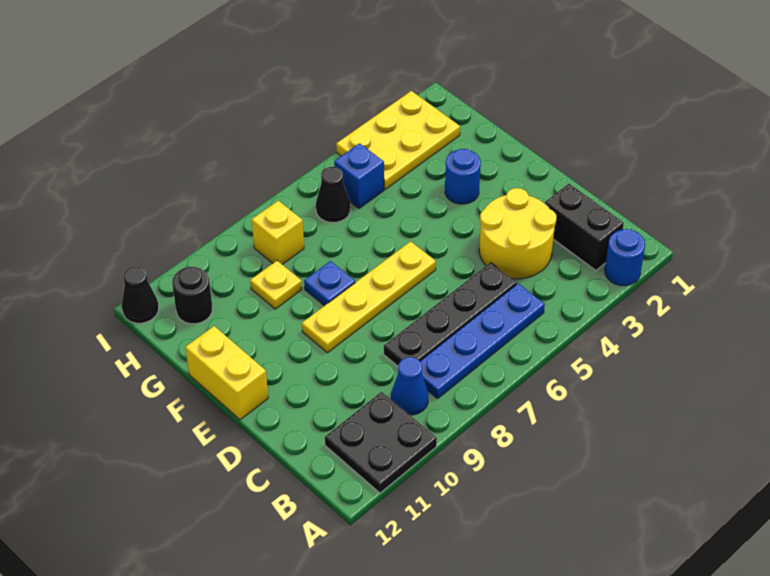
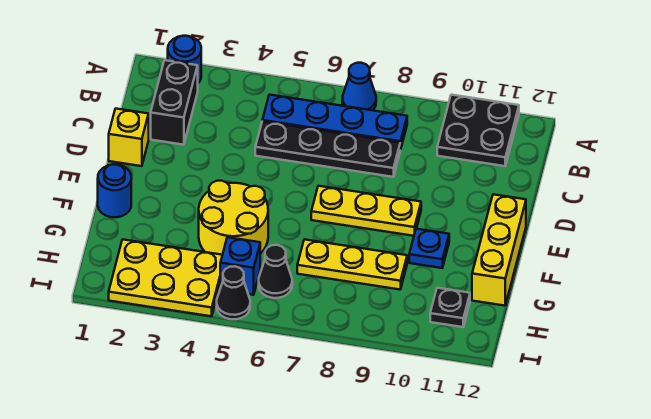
blue cone B9 level 1 -> blue cone A7 level 1
yellow round brick C3:D4 level 1 -> yellow round brick F4:G5 level 1
yellow plate E6:E9 level 1 -> yellow plate E7:E9 level 1
yellow brick E12:F12 level 1 -> yellow brick E12:G12 level 1
blue round brick F3 level 1 -> blue round brick F1 level 1
blue plate F8 level 1 -> blue plate F10 level 1
yellow plate G9 level 1 -> yellow plate G7:G9 level 1
yellow brick H8 level 1 -> yellow brick D1 level 1
black round brick H11 level 1 -> black plate H11 level 1
black cone I12 level 1 -> black cone I5 level 1

